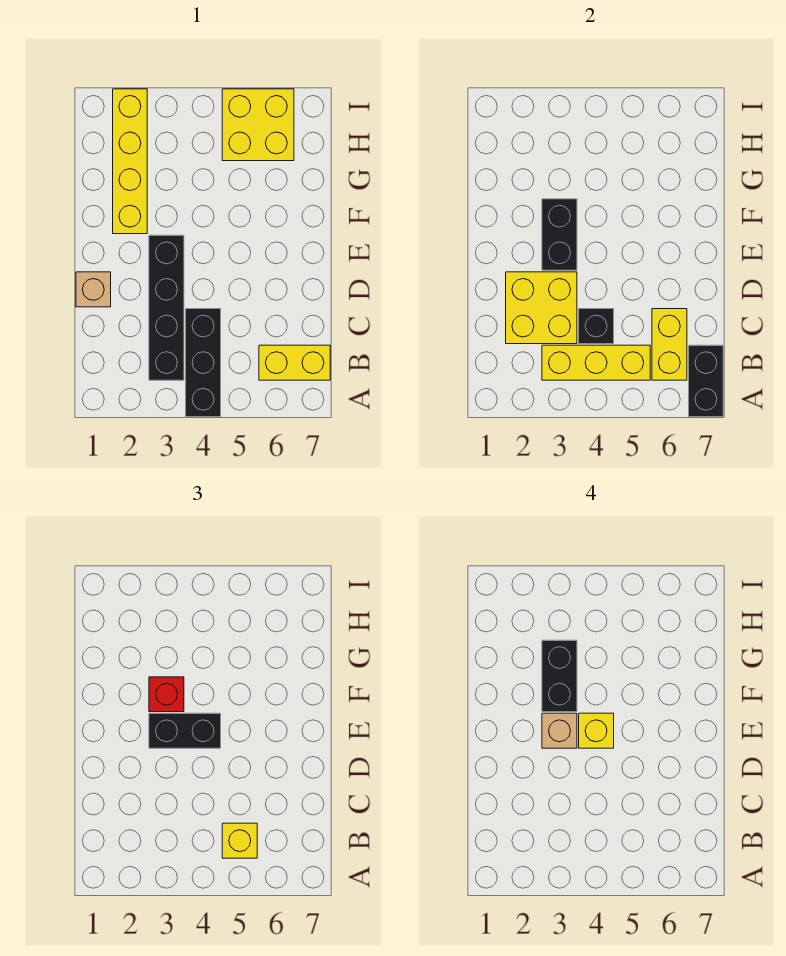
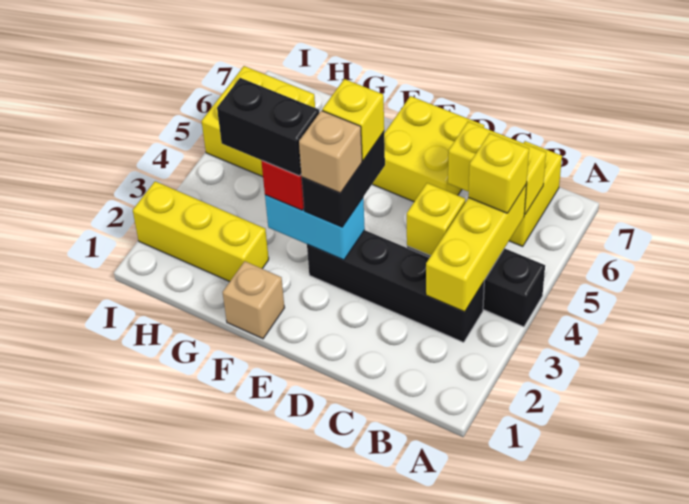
black brick A7:B7 level 2 -> none
yellow brick C2:D3 level 2 -> yellow brick D6:E7 level 1
black brick C4 level 2 -> yellow brick C4 level 2
tan brick D1 level 1 -> tan brick F1 level 1
black brick E3:F3 level 2 -> cyan brick E3:F3 level 2
yellow brick F2:I2 level 1 -> yellow brick G2:I2 level 1

